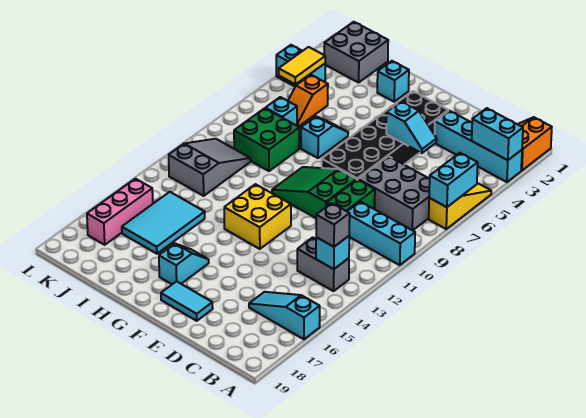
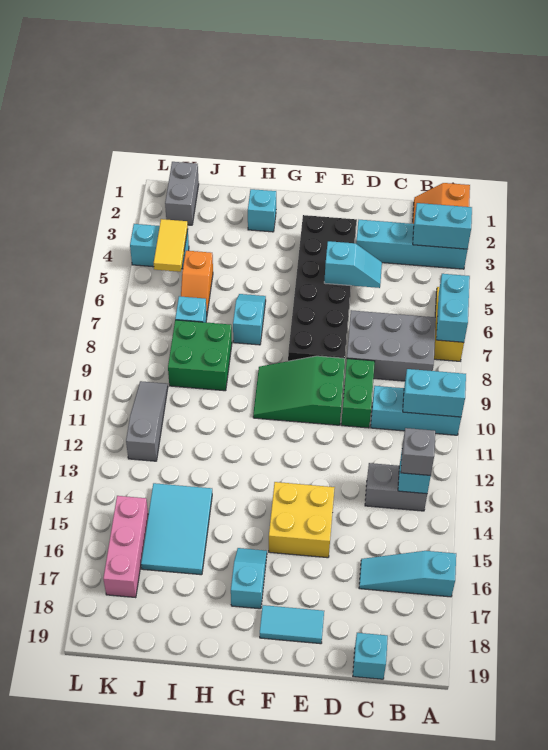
none -> cyan brick A10:B10 level 2
none -> cyan brick C19 level 1
yellow brick F12:G13 level 1 -> yellow brick E14:F15 level 1
grey brick J1:K2 level 1 -> grey brick K1:K2 level 1
grey slope J10:K12 level 1 top 12 -> grey slope K10:K12 level 1 top 12

